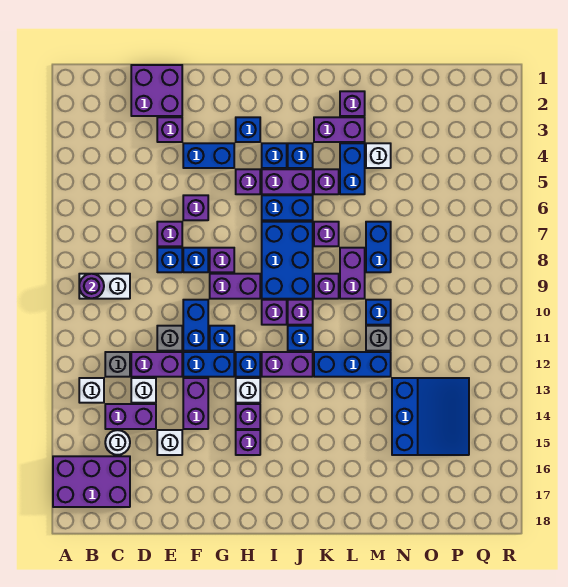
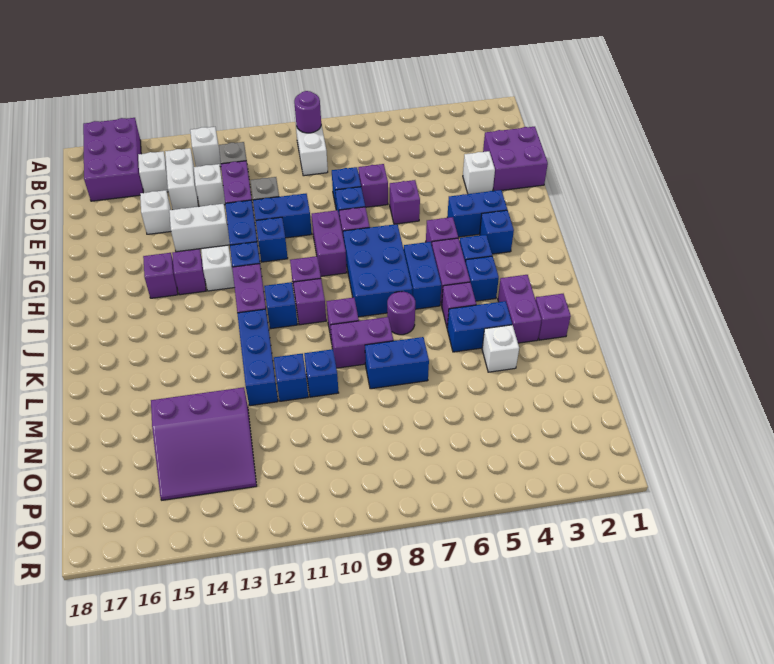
purple brick C14:D14 level 1 -> white brick C14:D14 level 1
white round brick C15 level 1 -> white brick C15 level 1
purple brick E3 level 1 -> white brick E3 level 1
blue brick F4:G4 level 1 -> blue brick G3:G4 level 1
purple brick F13:F14 level 1 -> white brick F13:F14 level 1
blue brick I7:J9 level 1 -> blue brick H7:J8 level 1
purple brick K7 level 1 -> purple round brick K7 level 1
grey brick M11 level 1 -> blue brick M11 level 1
blue slope N13:P15 level 1 top N -> purple slope N13:P15 level 1 top N

